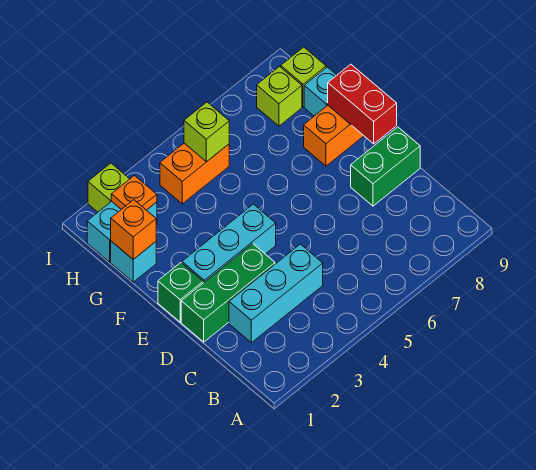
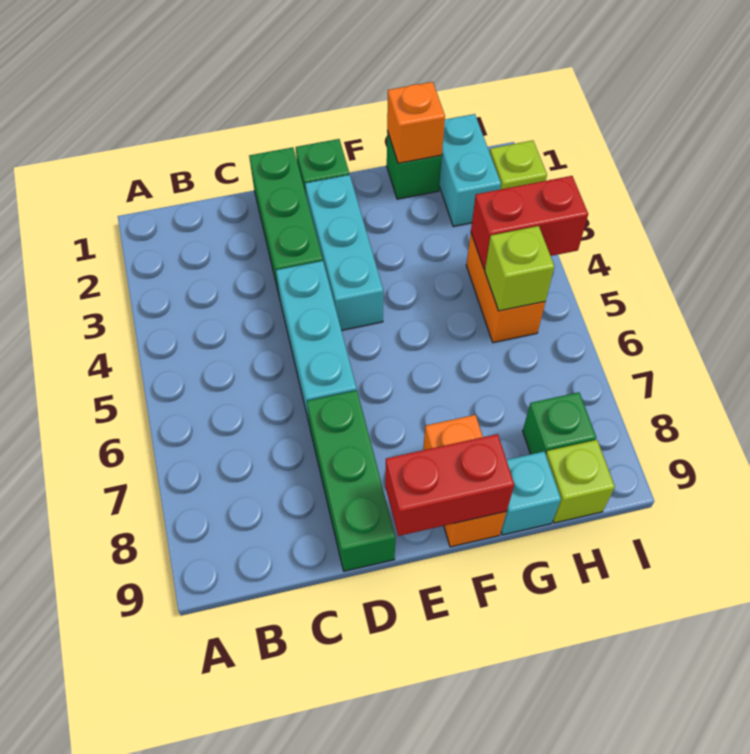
cyan brick C2:C4 level 1 -> cyan brick D4:D6 level 1
green brick D8:D9 level 1 -> green brick D7:D9 level 1
cyan brick G1 level 1 -> green brick G1 level 1
orange plate H2 level 2 -> none
none -> red brick H4:I4 level 2
lime brick H8 level 1 -> green brick H8 level 1

